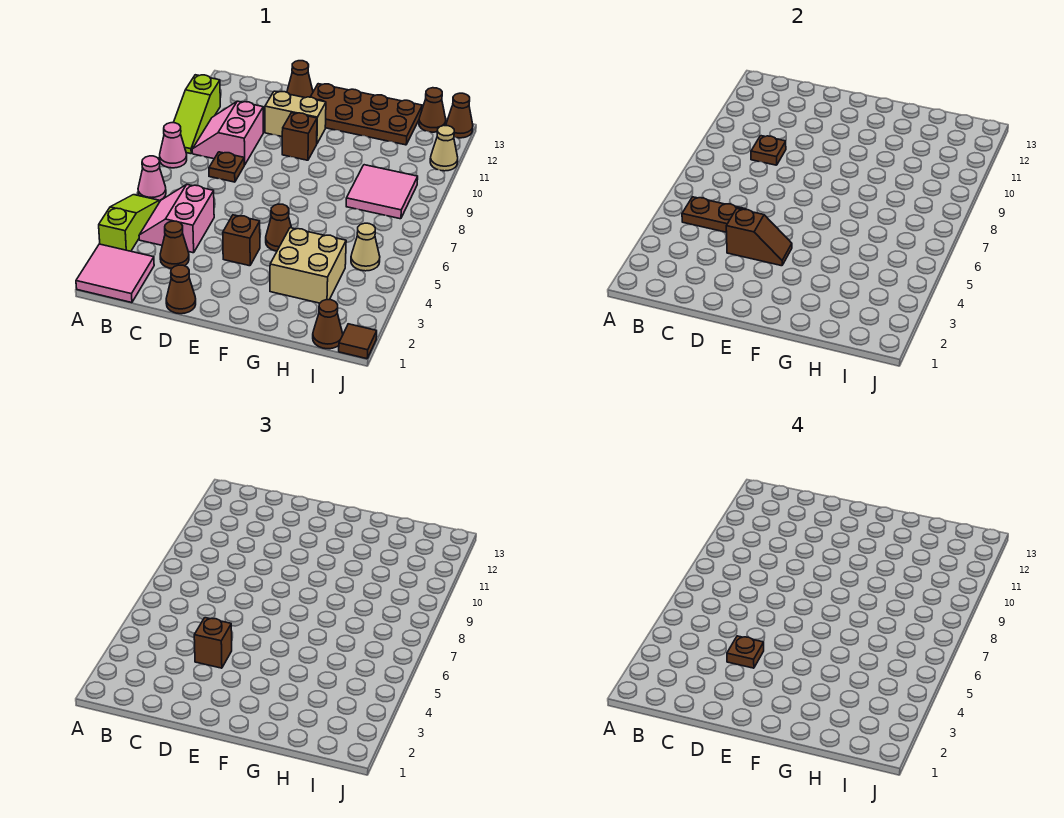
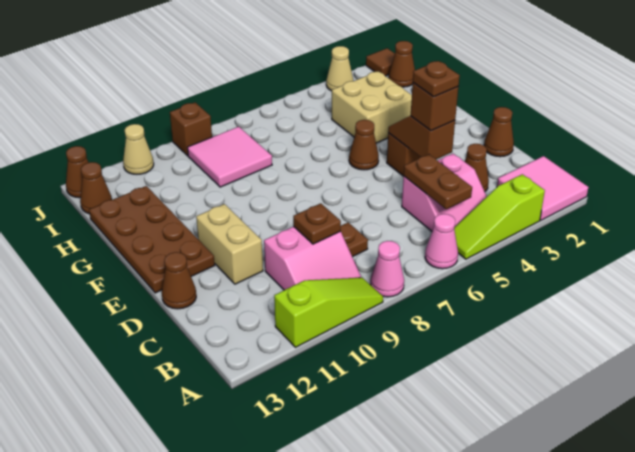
brown brick E10 level 1 -> brown brick J9 level 1
tan cone I5 level 1 -> tan cone J3 level 1

